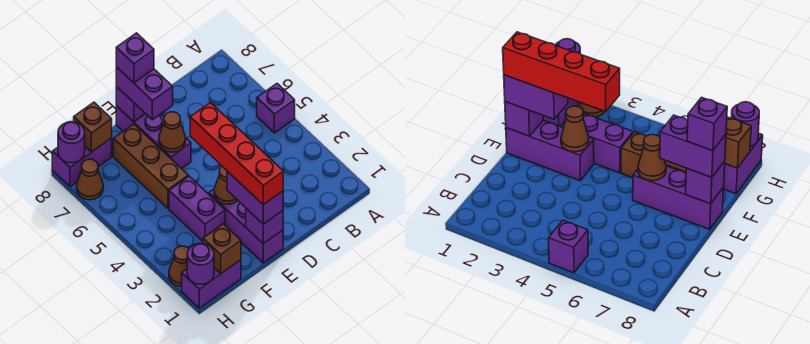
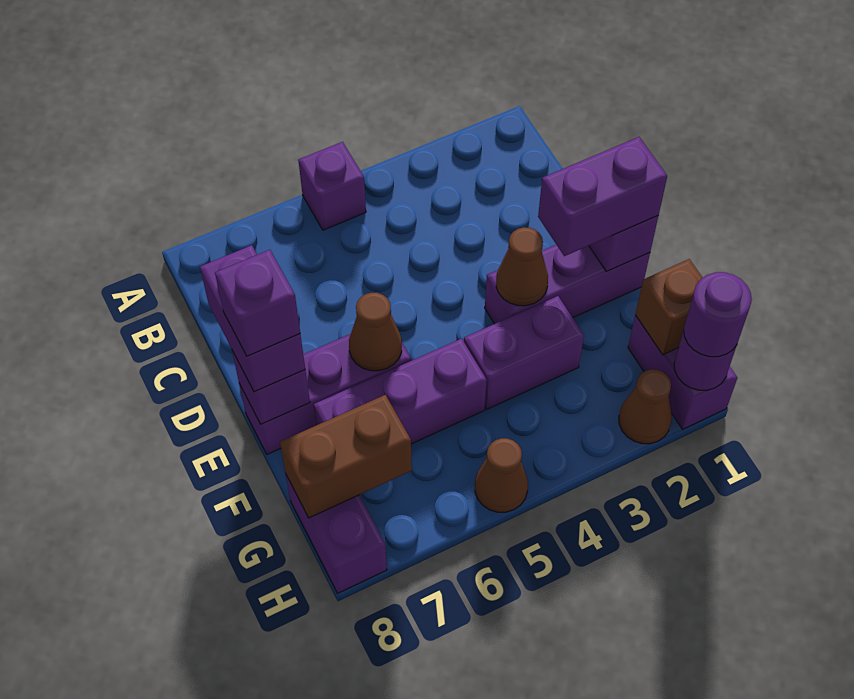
red brick E1:E4 level 4 -> none
purple brick E7:E8 level 3 -> purple brick D8:E8 level 3
brown brick F5:F7 level 1 -> purple brick F5:F7 level 1
brown brick G8 level 2 -> brown brick G7:G8 level 2
brown cone H7 level 1 -> brown cone H5 level 1
purple round brick H8 level 2 -> purple round brick H1 level 3

